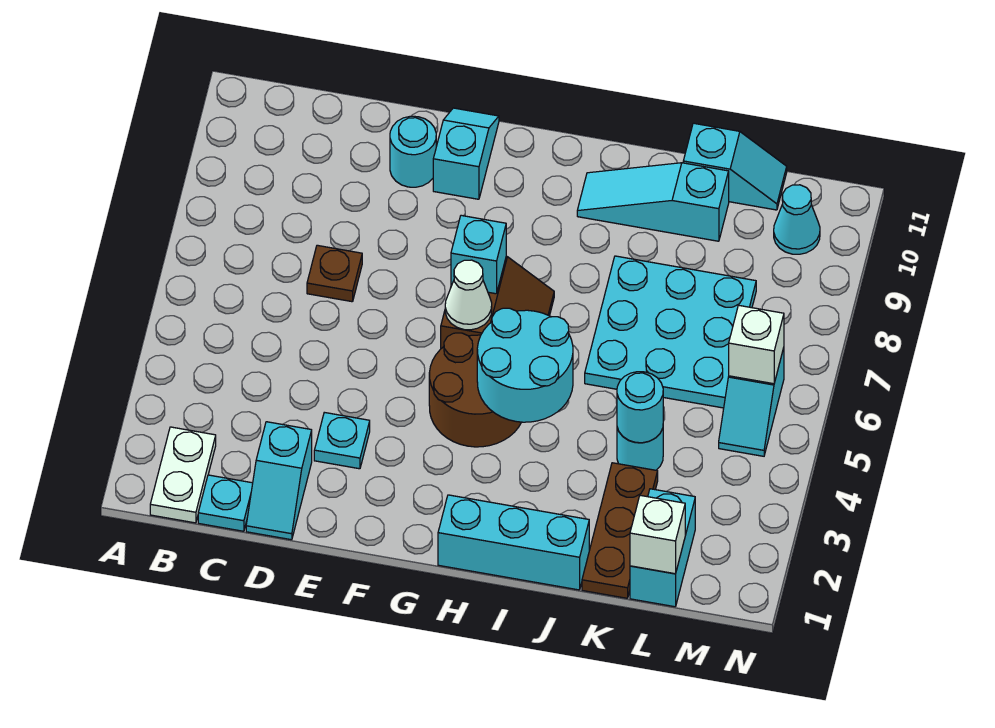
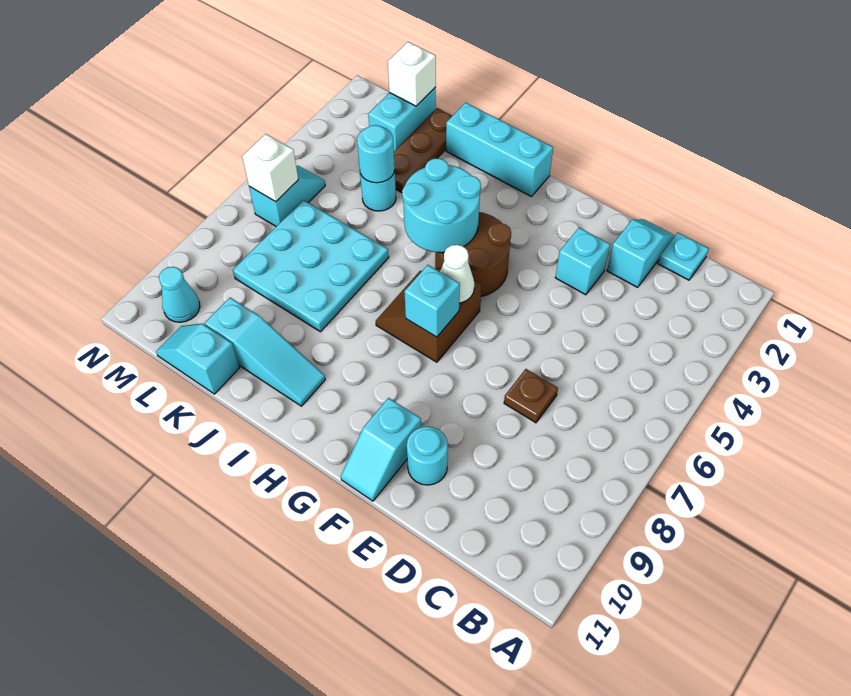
white plate B1:B2 level 1 -> none
cyan plate E3 level 1 -> cyan brick E3 level 1

